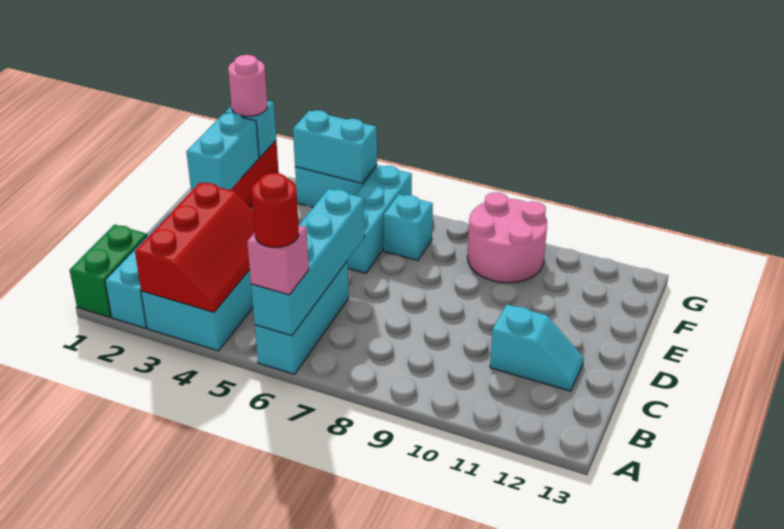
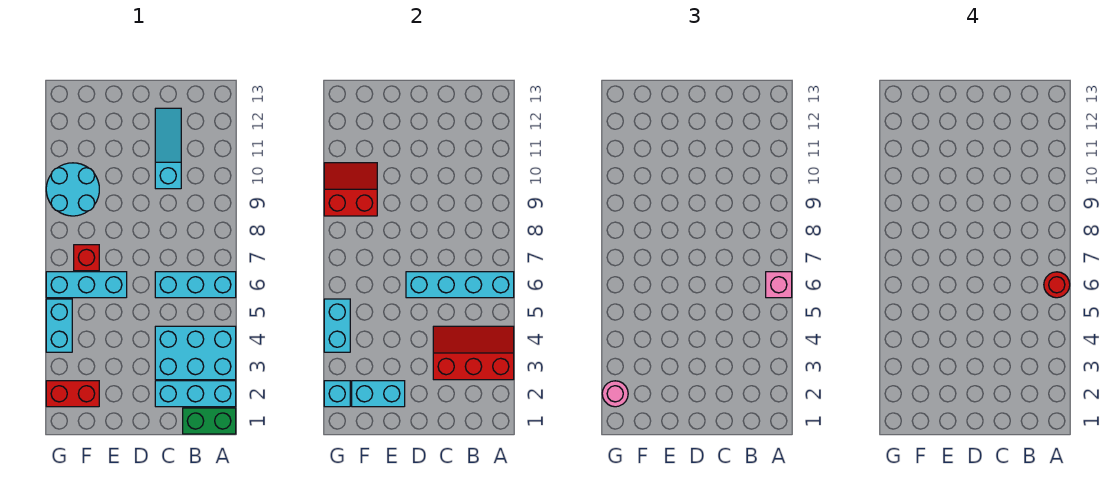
cyan slope C11:C12 level 1 top 11 -> cyan slope C10:C12 level 1 top 10
cyan brick F7 level 1 -> red brick F7 level 1
pink round brick F9:G10 level 1 -> cyan round brick F9:G10 level 1
none -> red slope F9:G10 level 2 top 9

